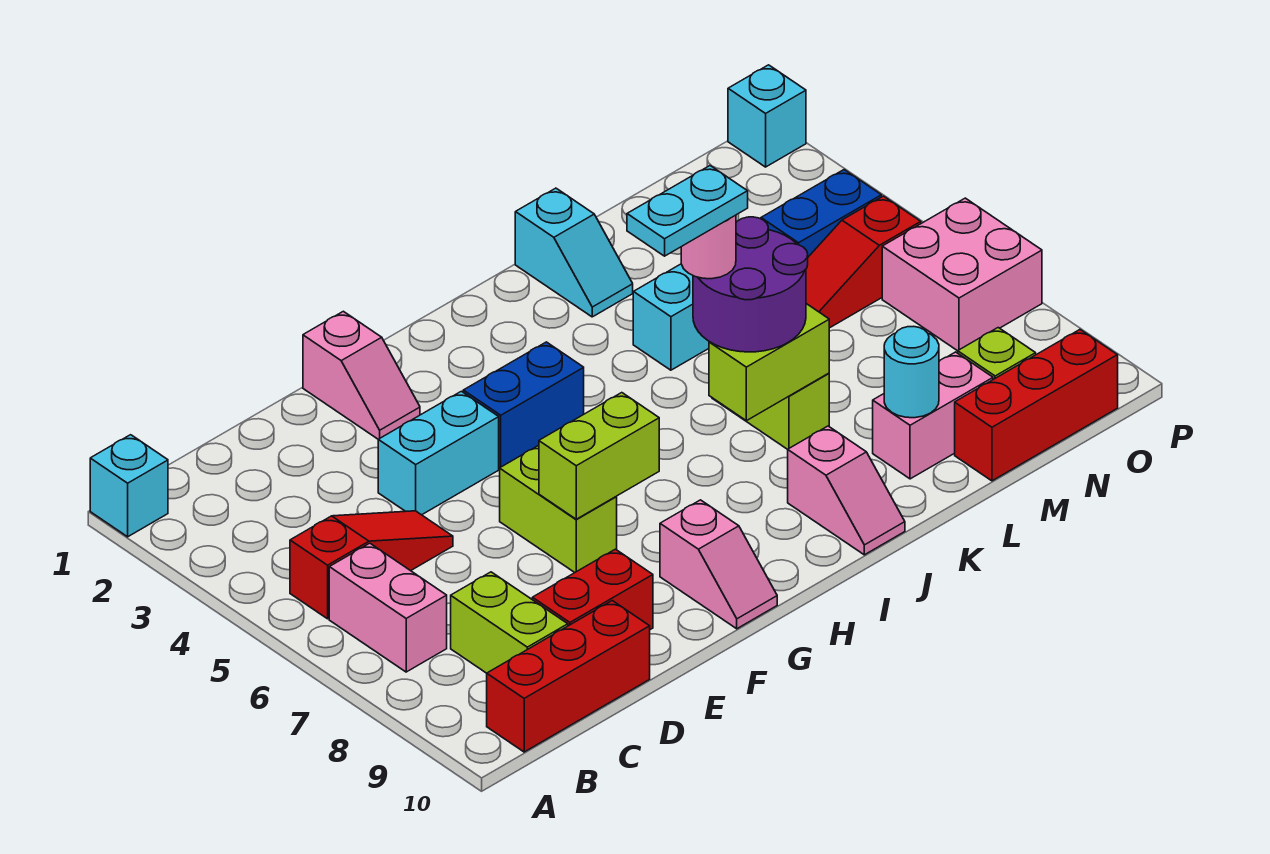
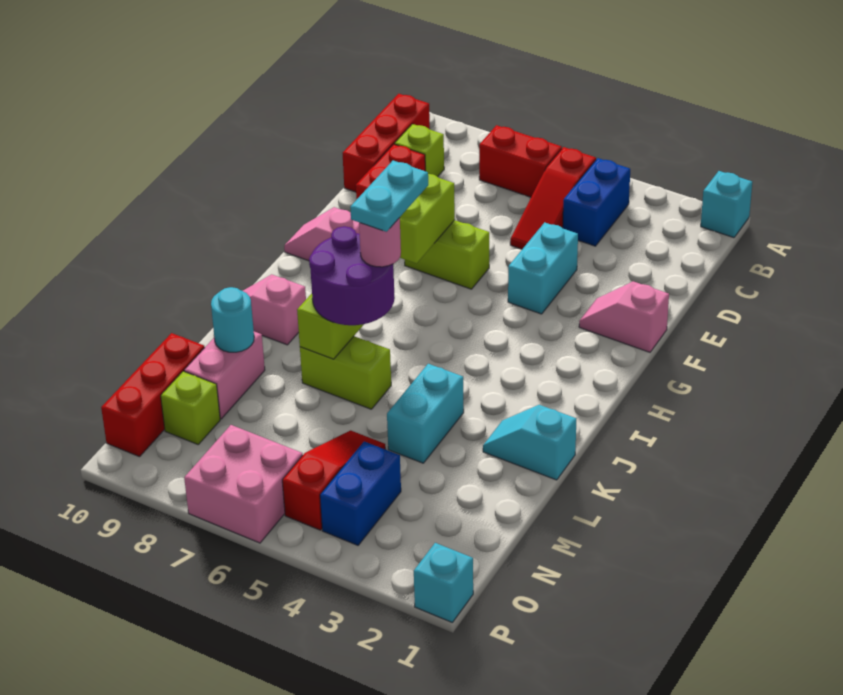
pink brick B6:B7 level 1 -> red brick B6:B7 level 1
lime brick C8:C9 level 1 -> lime brick C9 level 1
blue brick G4:H4 level 1 -> blue brick B4:C4 level 1

